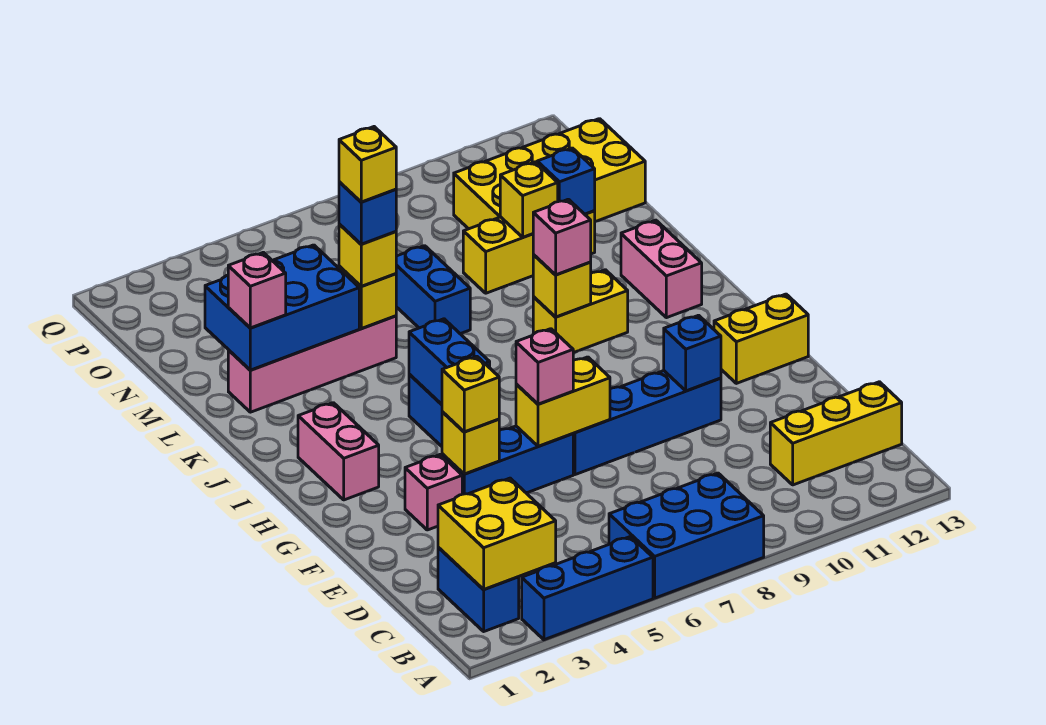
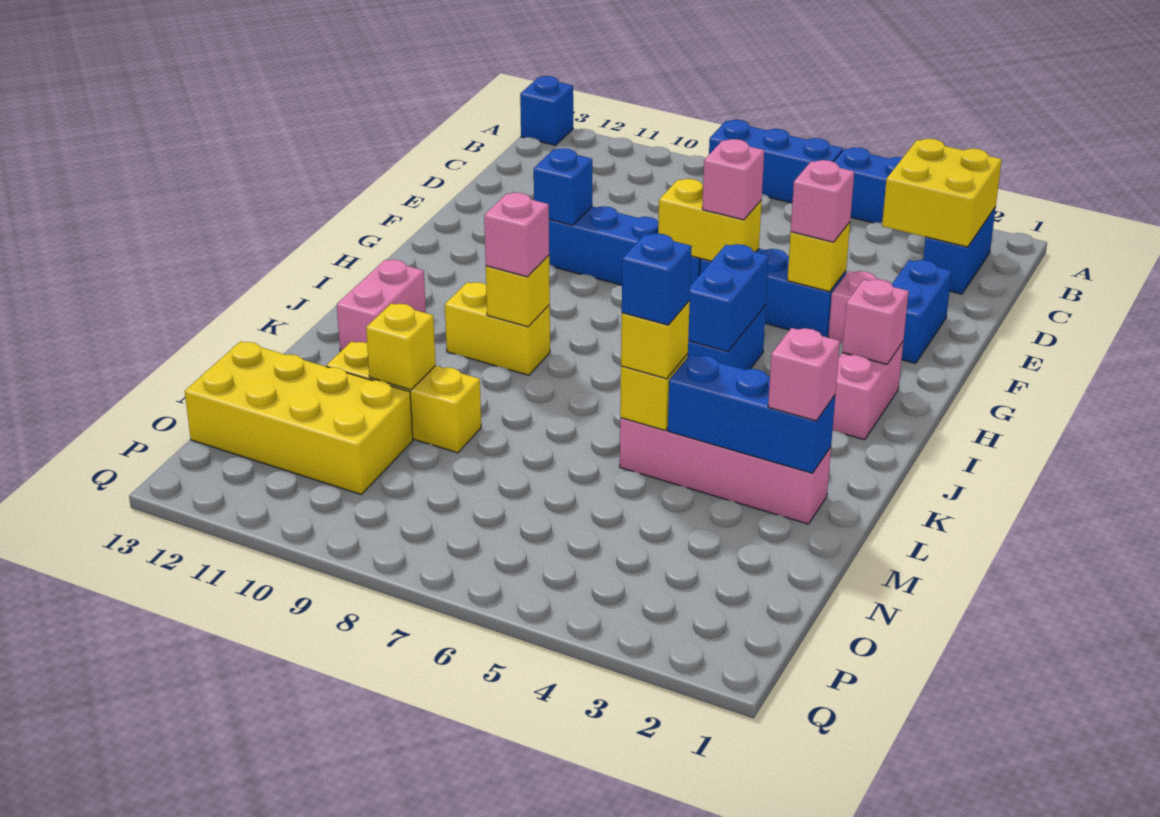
blue brick A6:B8 level 1 -> blue brick A6:A8 level 1
yellow brick C11:C13 level 1 -> none
yellow brick F4 level 3 -> pink brick F4 level 3
yellow brick G12:G13 level 1 -> none
none -> pink brick H2 level 2
blue brick L2:M4 level 2 -> blue brick L2:L4 level 2
yellow brick L5 level 5 -> none
blue brick L7:M7 level 1 -> blue brick E2:F2 level 1
blue brick M11 level 2 -> blue brick A13 level 1

